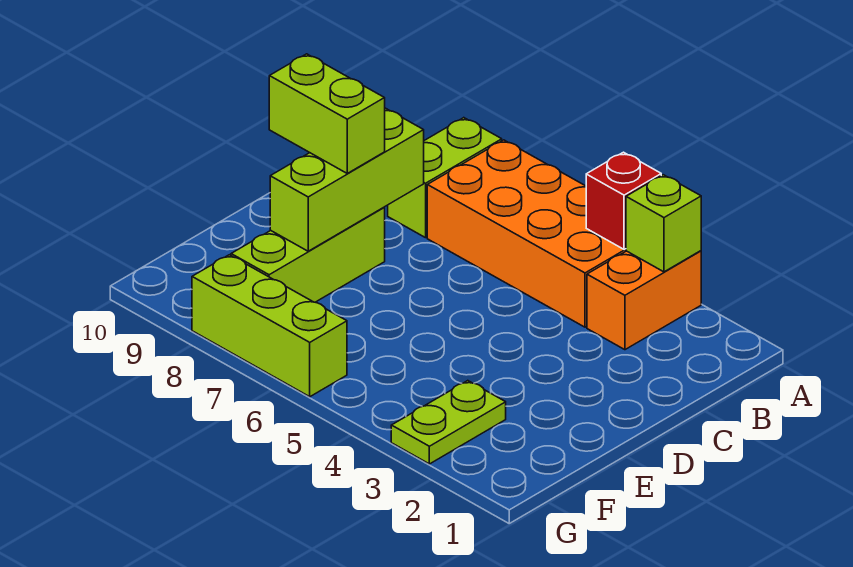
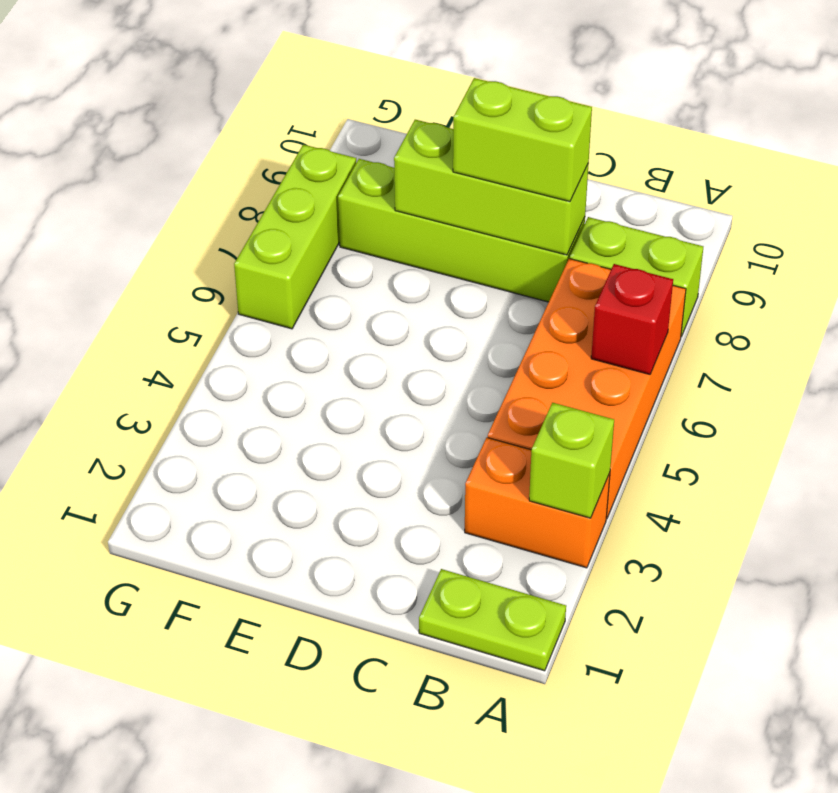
red brick A4 level 2 -> red brick A6 level 2
lime brick D8:F8 level 1 -> lime brick C8:F8 level 1
lime brick D8:D9 level 3 -> lime brick C8:D8 level 3
lime plate F3:G3 level 1 -> lime plate A1:B1 level 1

